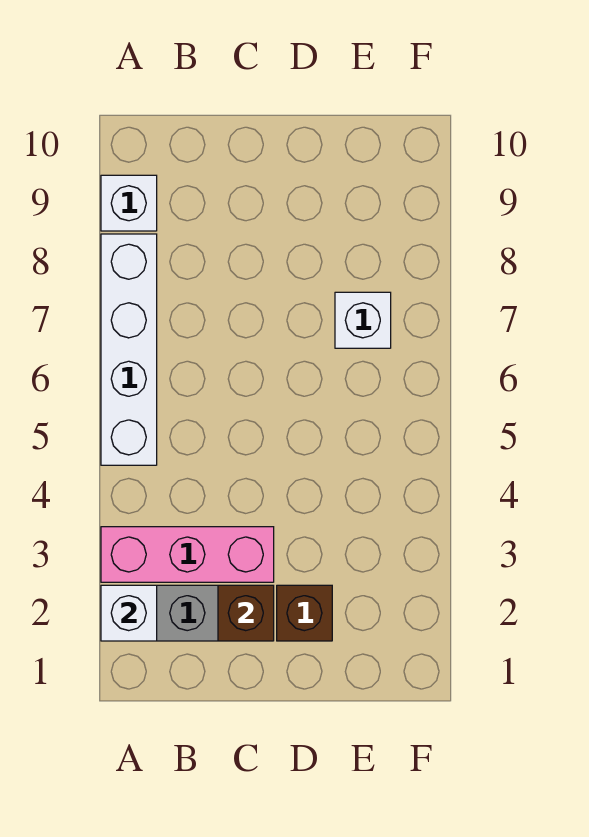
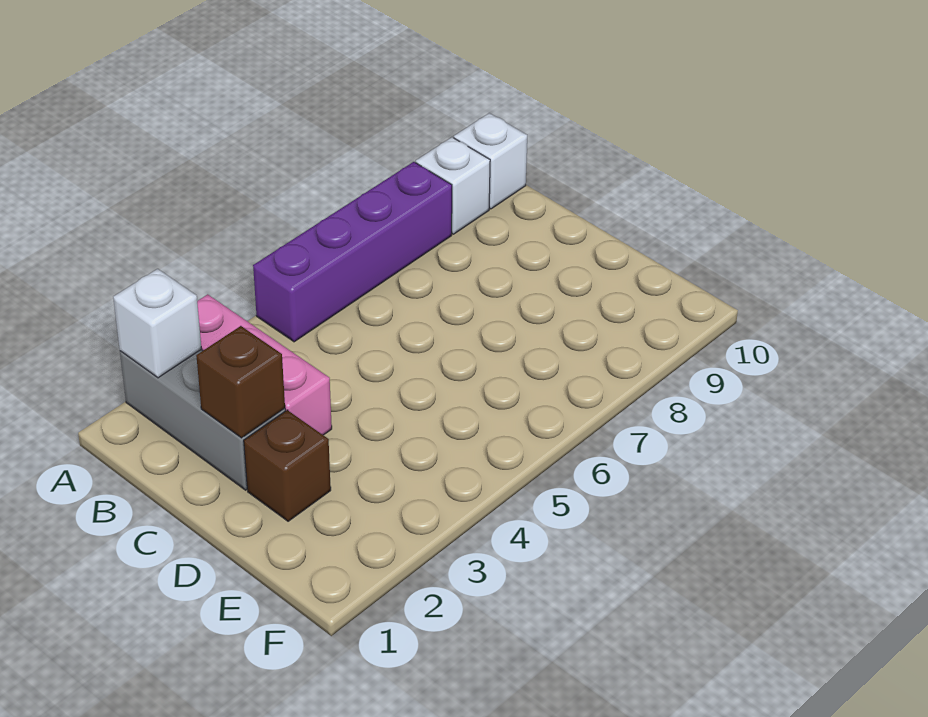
white brick A5:A8 level 1 -> purple brick A5:A8 level 1
white brick E7 level 1 -> white brick A10 level 1

